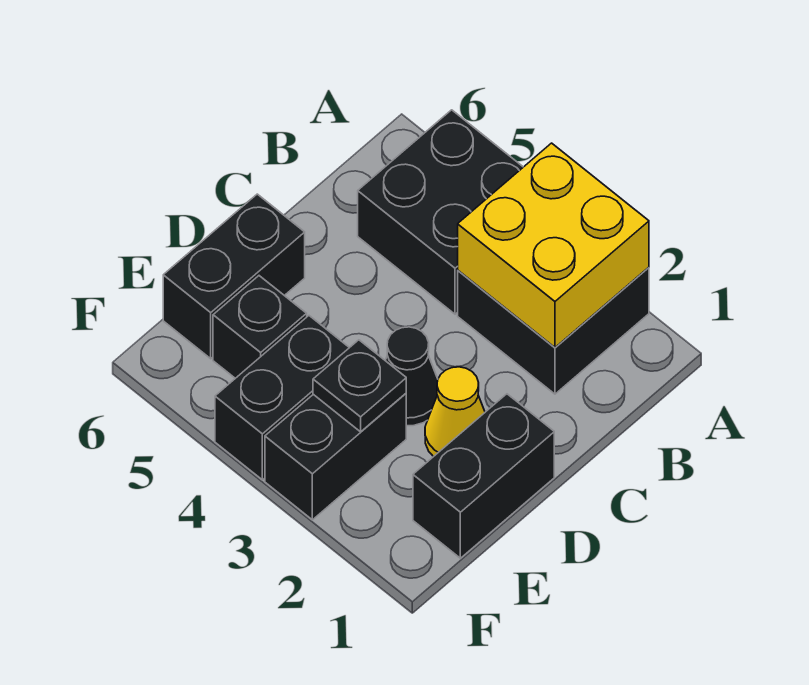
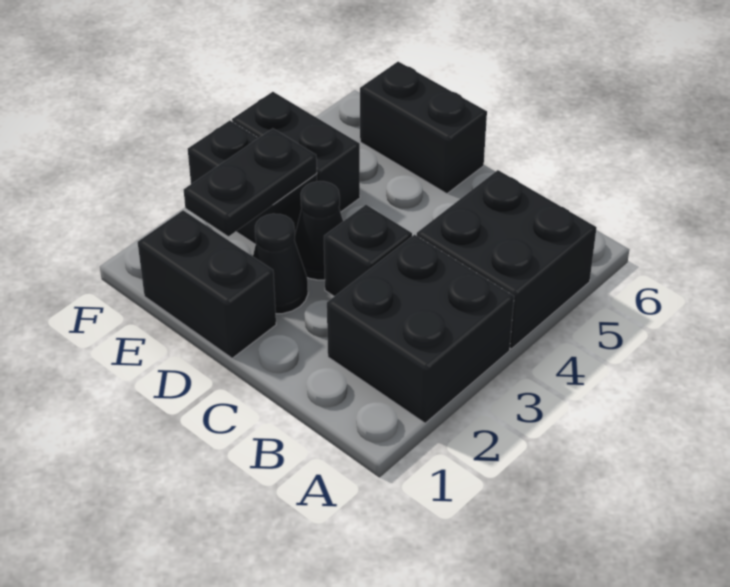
yellow brick A2:B3 level 2 -> none
yellow cone D2 level 1 -> black cone D2 level 1
black plate E3 level 2 -> black plate E2:E3 level 2
black brick E5 level 1 -> black brick C3 level 1

